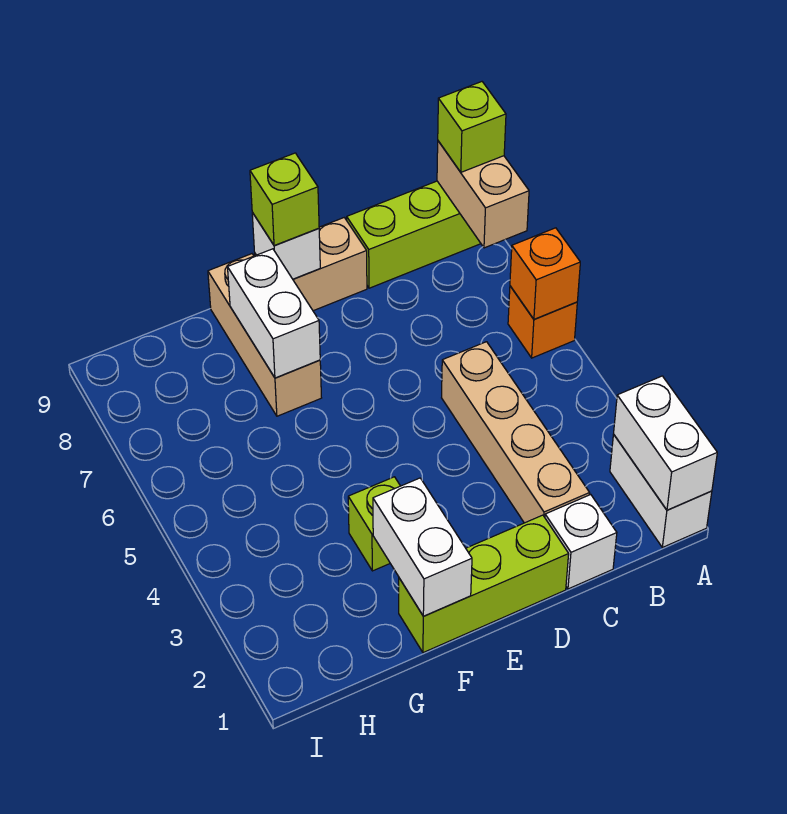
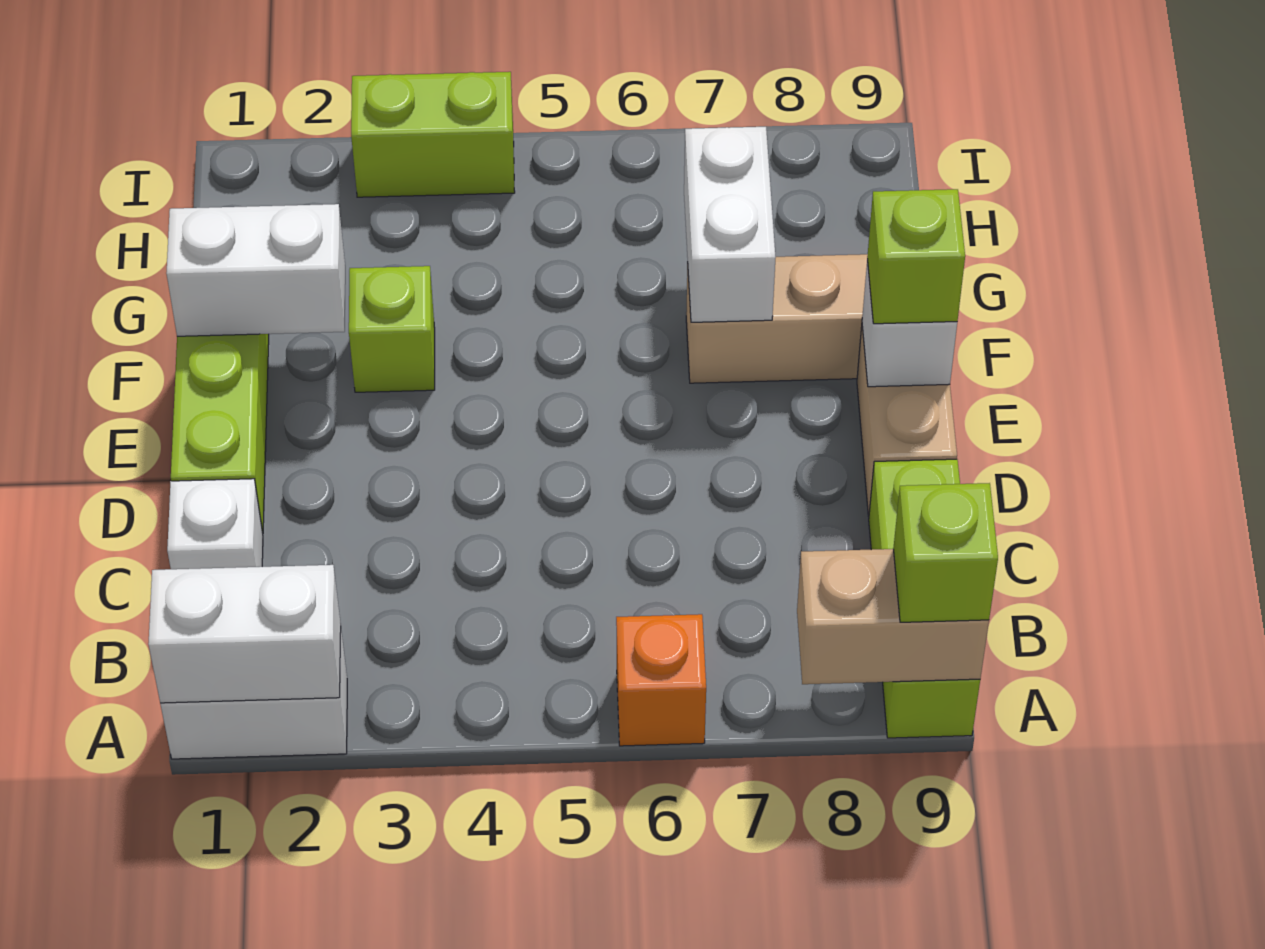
orange brick A6 level 2 -> none
tan brick C2:C5 level 1 -> none
white brick F7:F8 level 2 -> white brick F7:G7 level 2
none -> lime brick I3:I4 level 1

